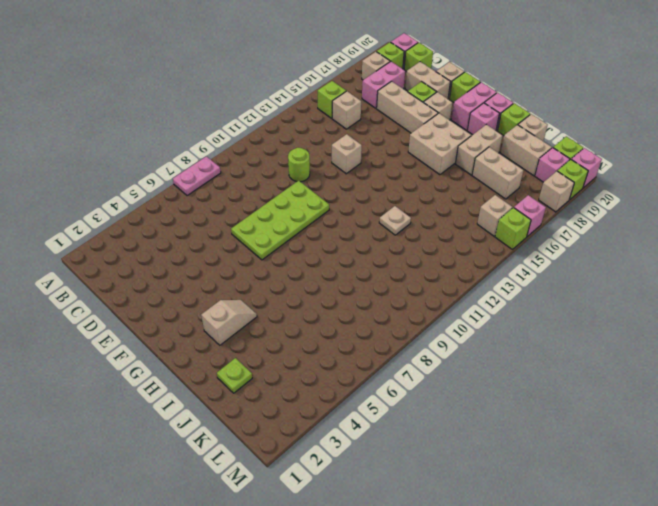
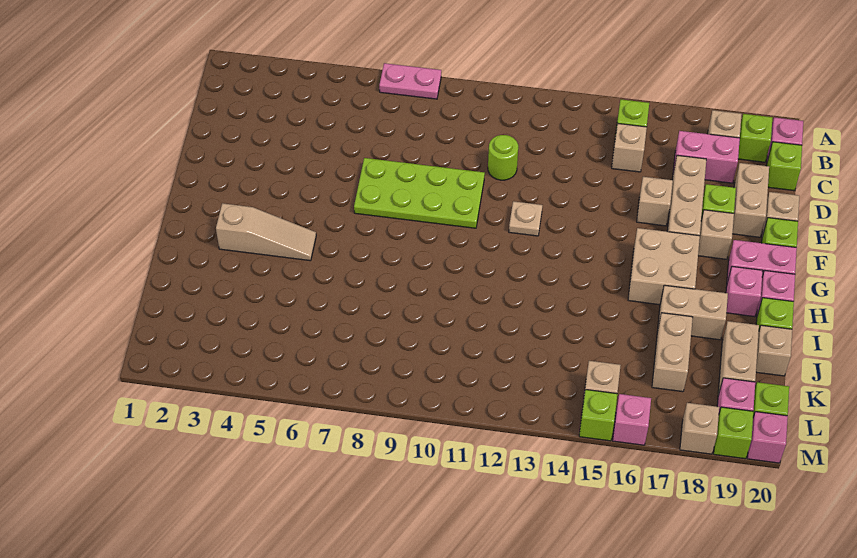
tan brick E13 level 1 -> tan brick E16 level 1
tan slope H3:H4 level 1 top 3 -> tan slope H3:H5 level 1 top 3
tan plate I12 level 1 -> tan plate F12 level 1
lime plate J2 level 1 -> none

